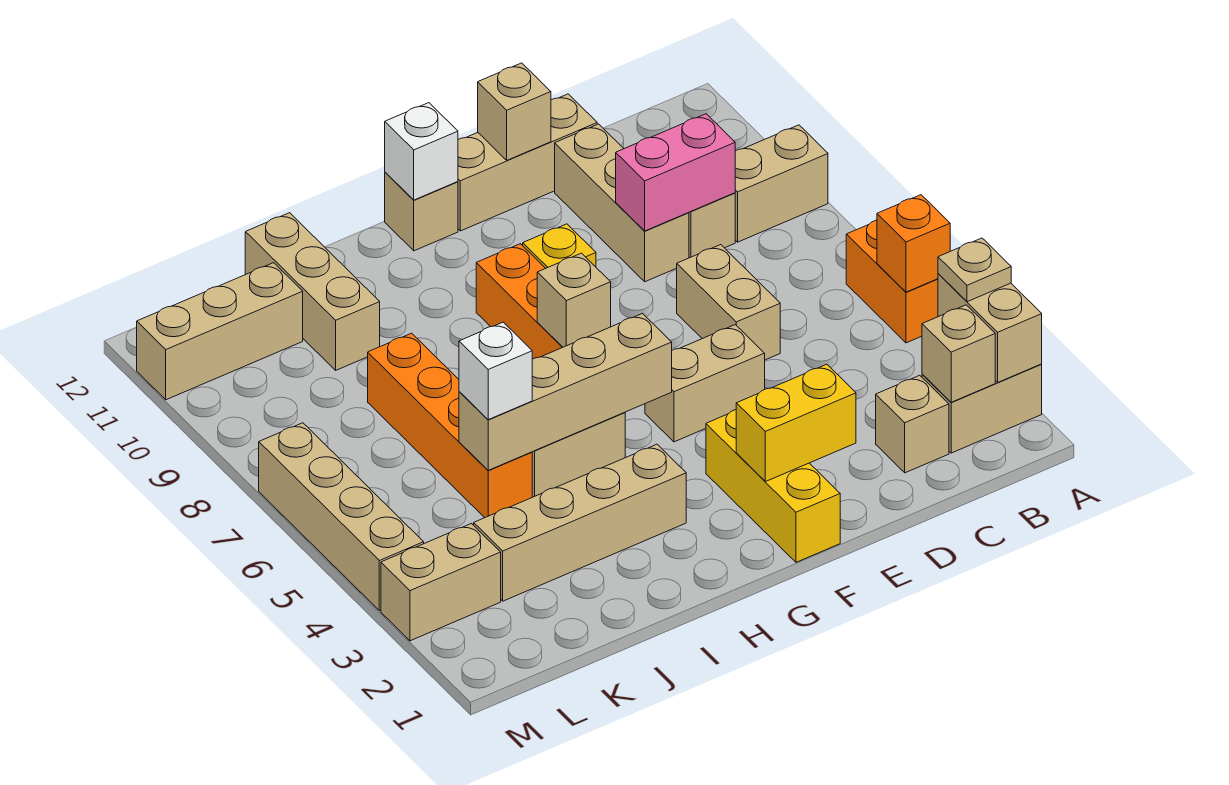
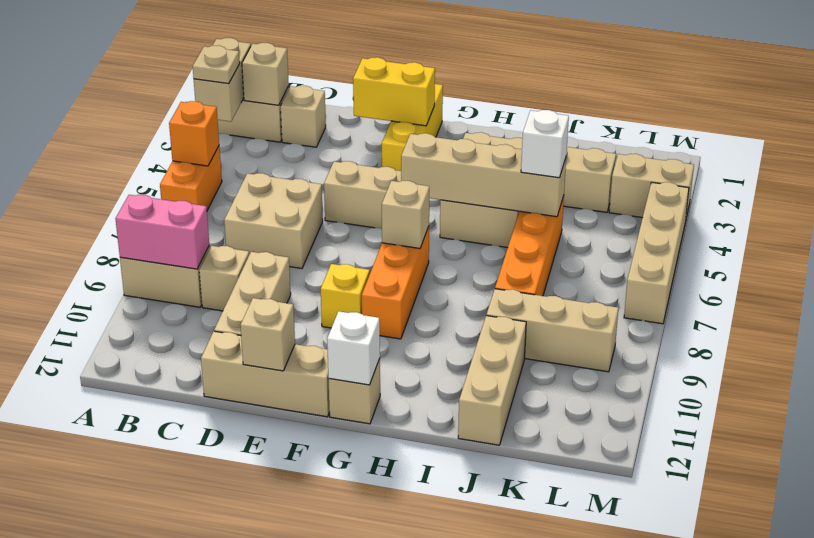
pink brick C9:D9 level 2 -> pink brick A9:B9 level 2
tan brick D6:D7 level 1 -> tan brick C6:D7 level 1
tan brick K11:M11 level 1 -> tan brick J9:L9 level 1

